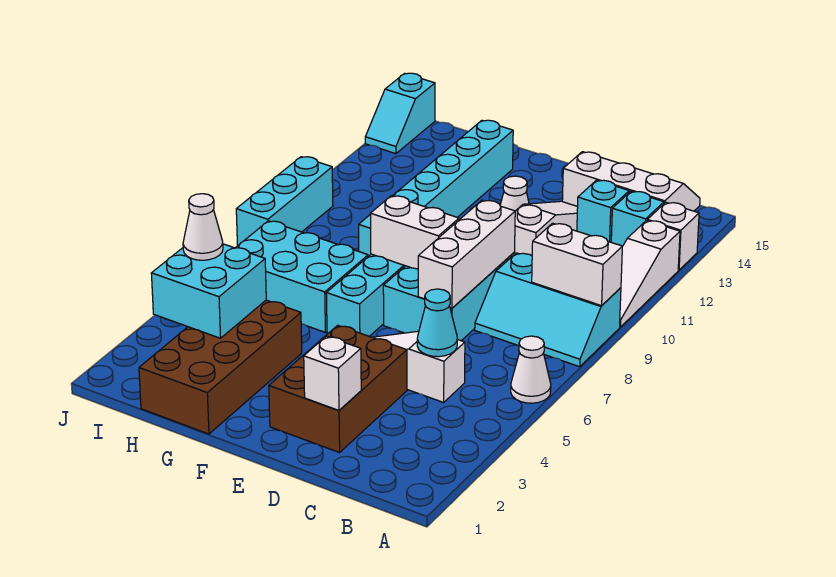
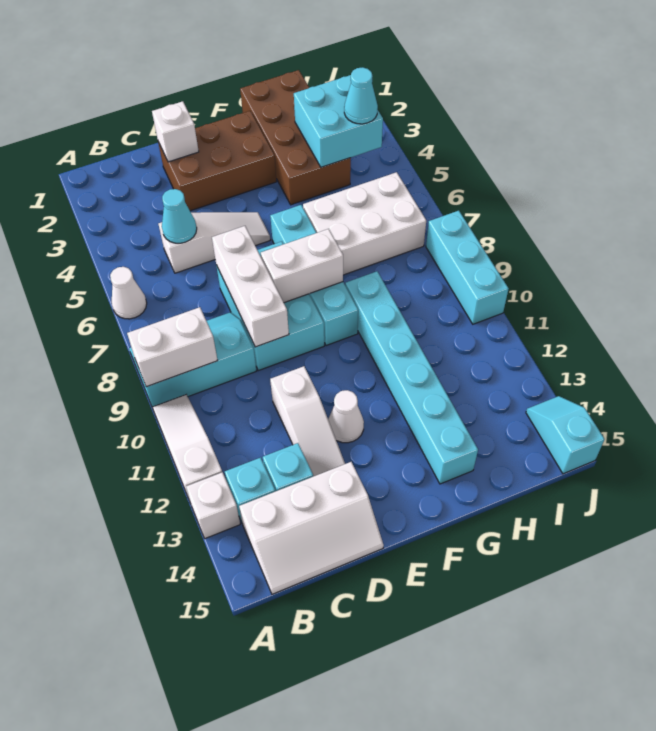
brown brick D2:E4 level 1 -> brown brick D2:F3 level 1
cyan brick G6:I7 level 1 -> white brick G6:I7 level 1
white cone I4 level 3 -> cyan cone I4 level 3

